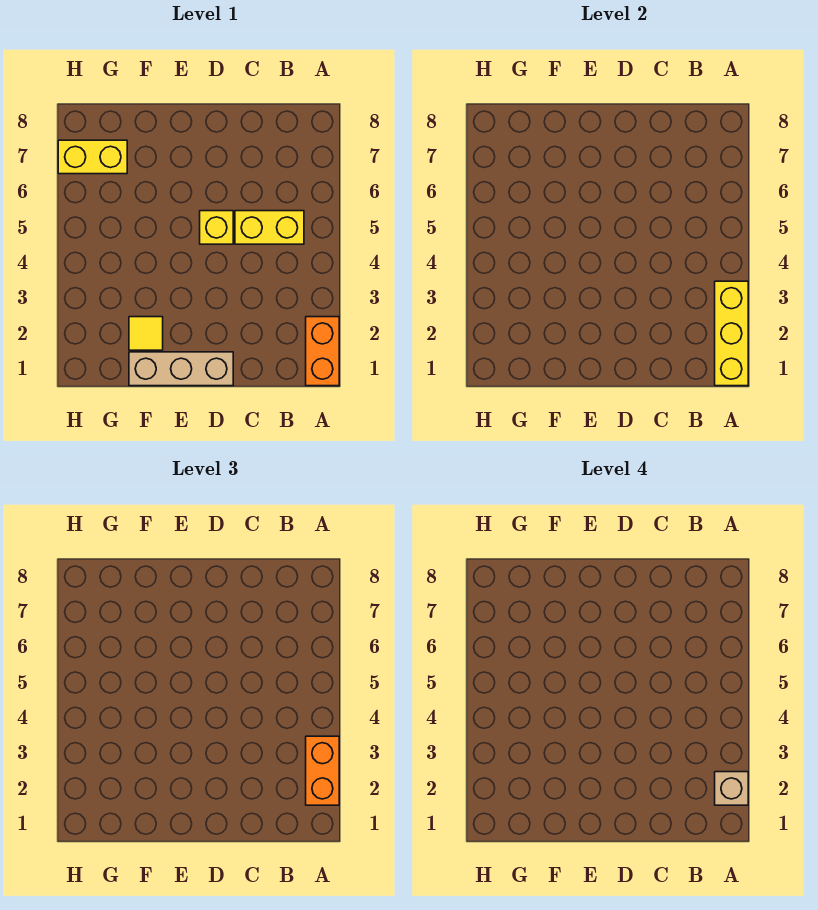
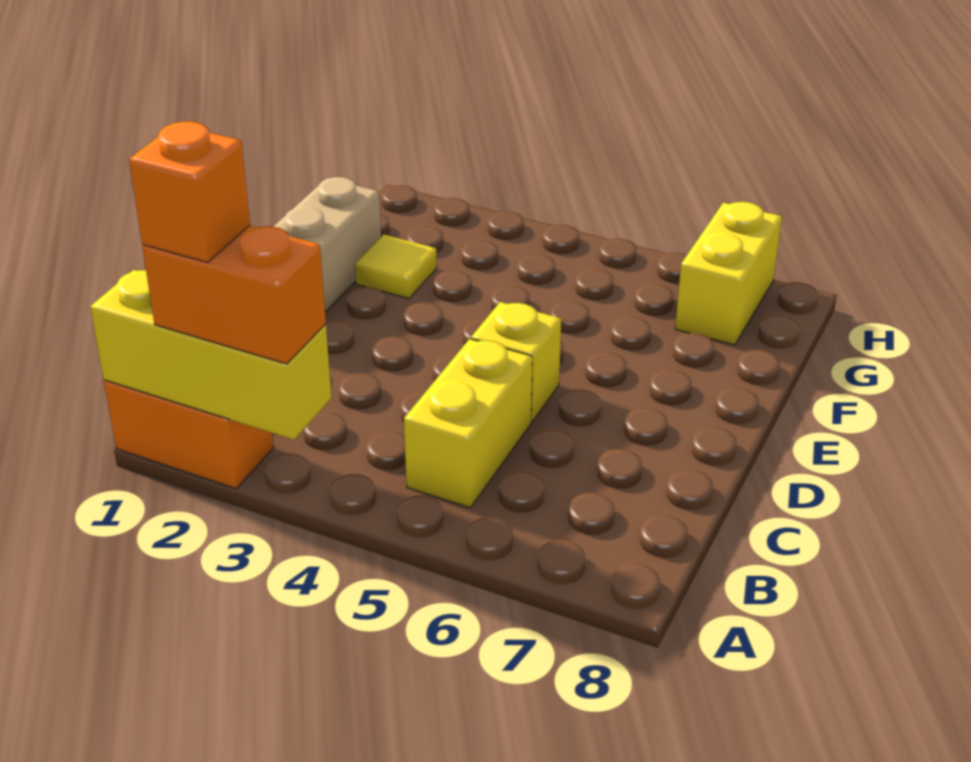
tan brick A2 level 4 -> orange brick A2 level 4

